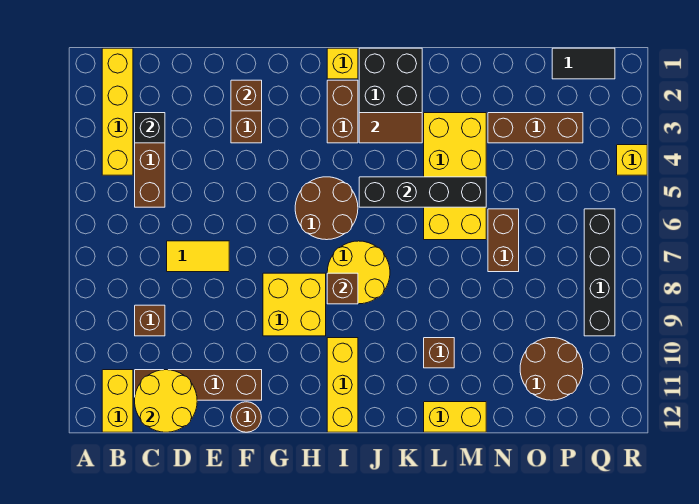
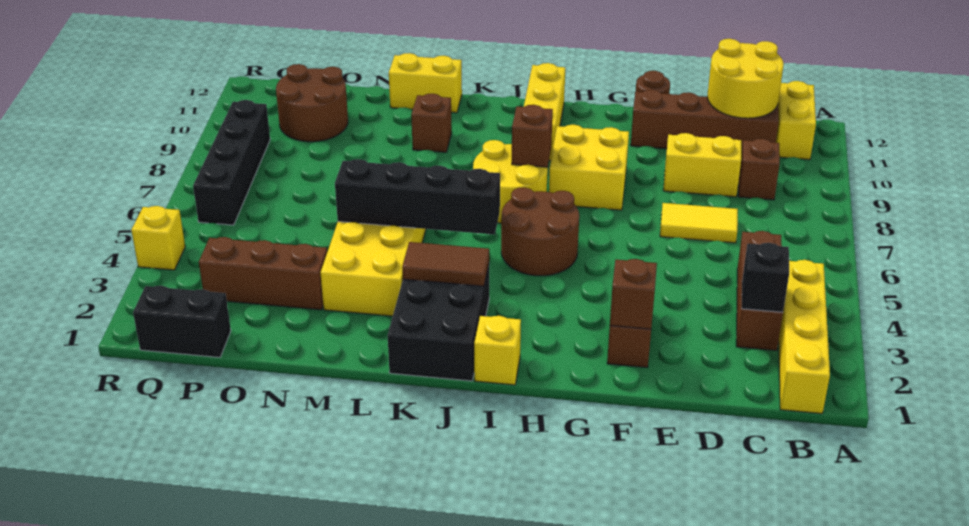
none -> yellow brick D9:E9 level 1
brown brick I2:I3 level 1 -> none
brown brick N6:N7 level 1 -> none
black tile P1:Q1 level 1 -> black brick P1:Q1 level 1

